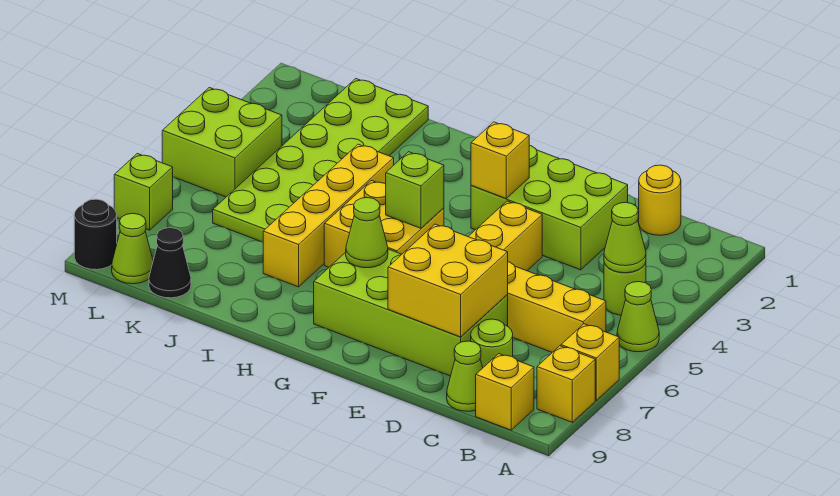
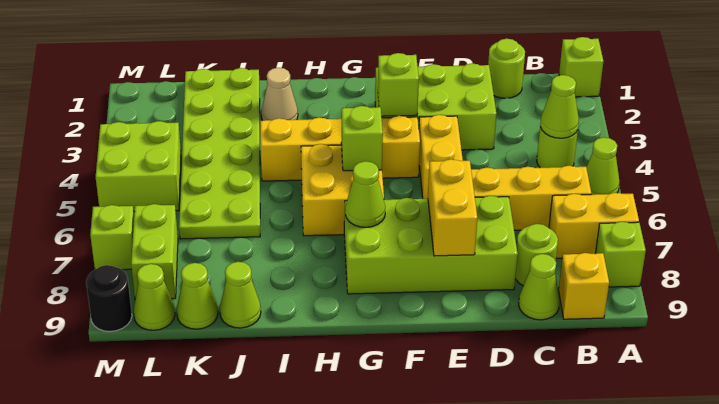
none -> lime brick A1 level 1
yellow brick A7 level 1 -> yellow brick A7:B7 level 1
yellow brick A8 level 1 -> lime brick A8 level 1
yellow round brick C1 level 1 -> lime round brick C1 level 1
yellow brick D7:E8 level 2 -> yellow brick E7:E8 level 2
yellow brick F3 level 2 -> lime brick F3 level 2
none -> tan cone I2 level 1
yellow brick I4:I7 level 1 -> yellow brick F4:I4 level 1
none -> lime cone J9 level 1
black cone K9 level 1 -> lime cone K9 level 1
none -> lime brick L7:L8 level 1

